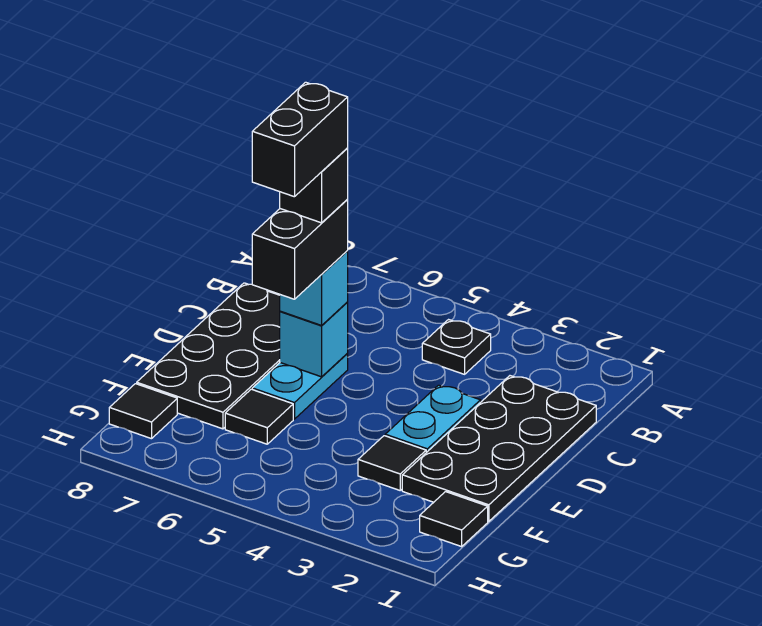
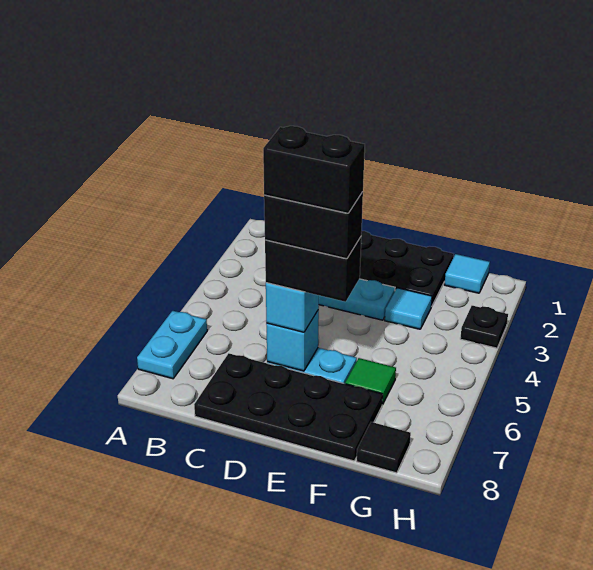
none -> cyan plate A6:A7 level 1
black plate B4 level 1 -> black plate H3 level 1
black brick D6 level 5 -> black brick D6:E6 level 5
black tile F3 level 1 -> cyan tile F3 level 1
black tile F6 level 1 -> green tile F6 level 1
black tile G1 level 1 -> cyan tile G1 level 1

